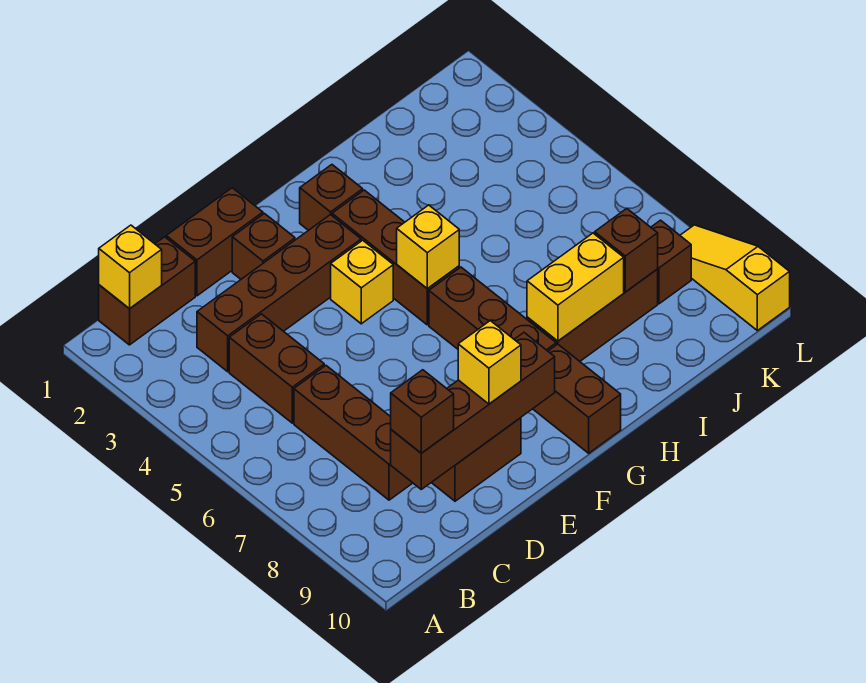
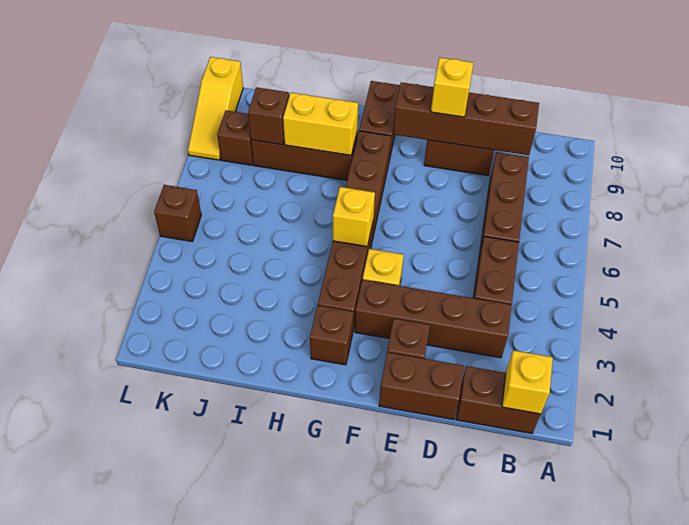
brown brick C9 level 3 -> brown brick L5 level 1

